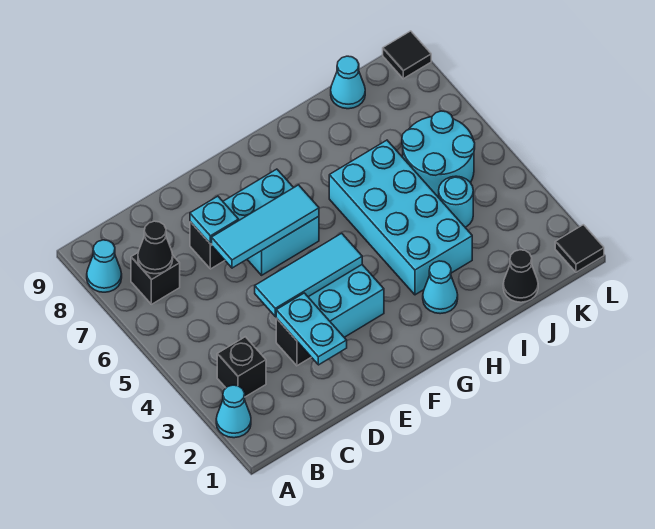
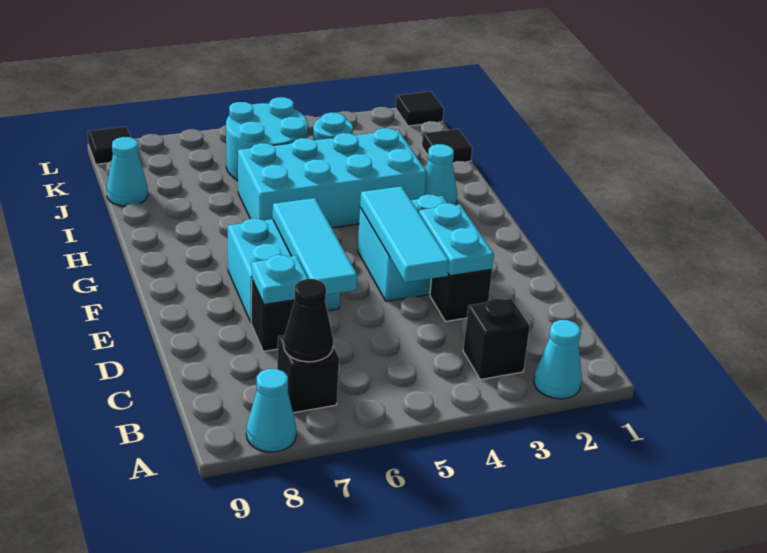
cyan plate D2:D3 level 2 -> cyan plate D3:E3 level 2
black cone J1 level 1 -> black tile J1 level 1

